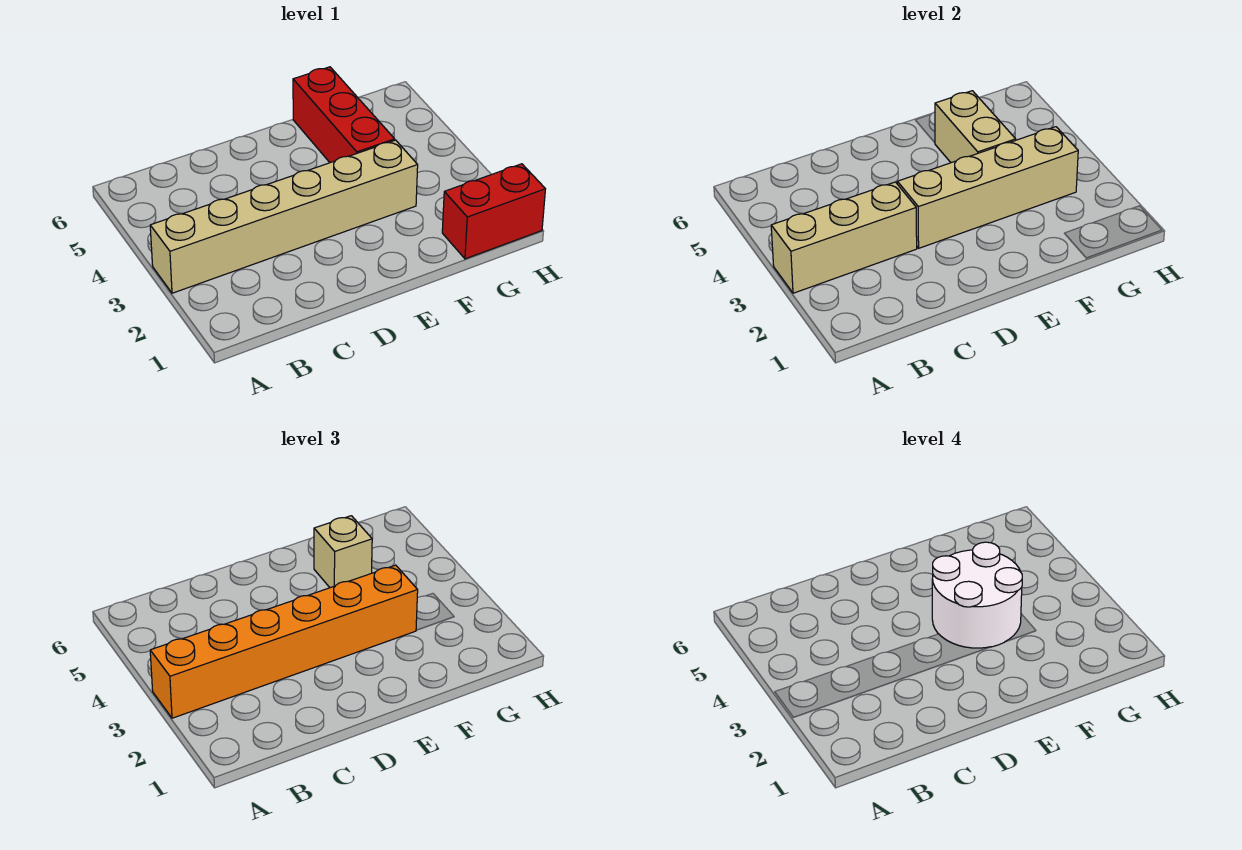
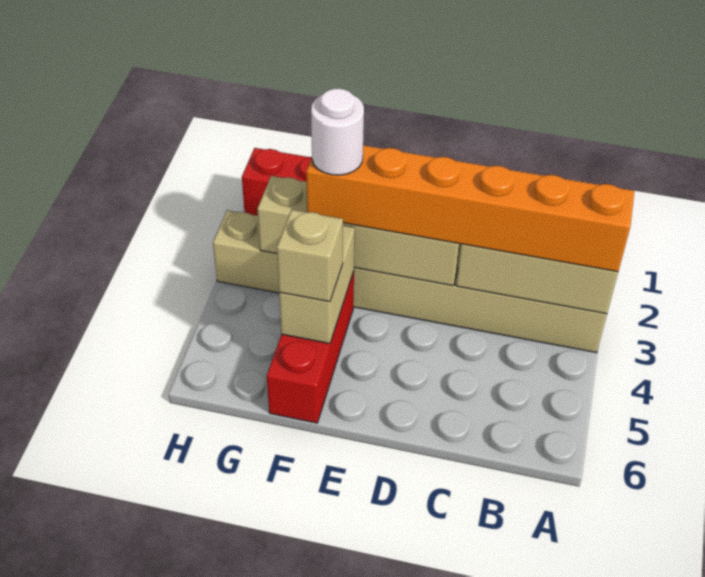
tan brick A3:F3 level 1 -> tan brick A3:H3 level 1
white round brick E3:F4 level 4 -> white round brick F3 level 4

